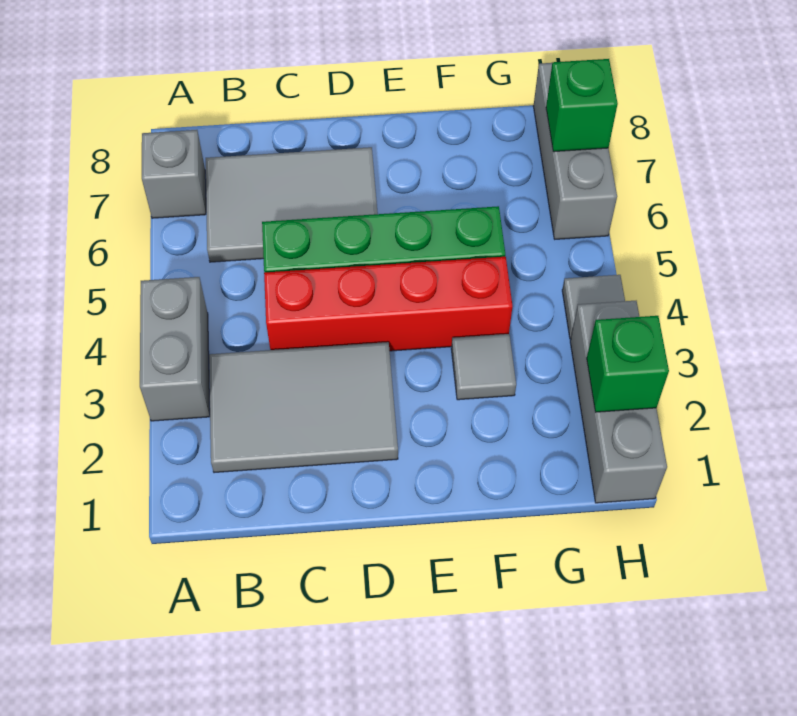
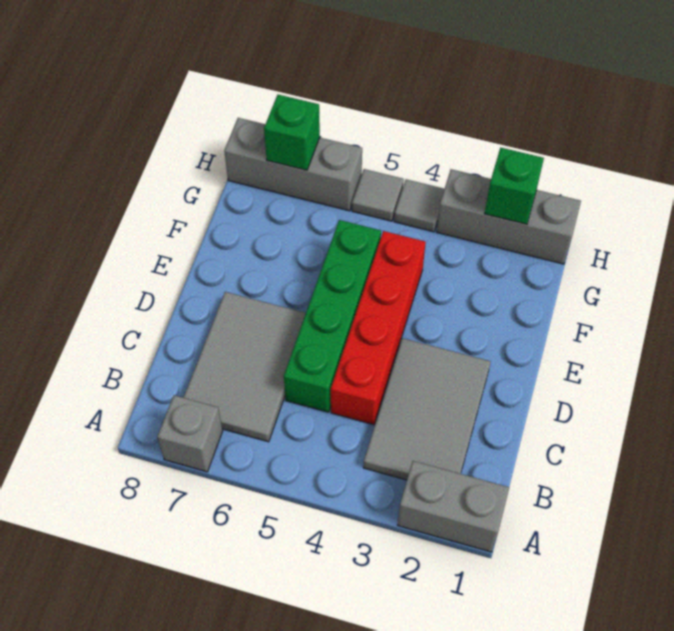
grey brick A3:A4 level 1 -> grey brick A1:A2 level 1
grey tile F3 level 1 -> grey tile H5 level 1

